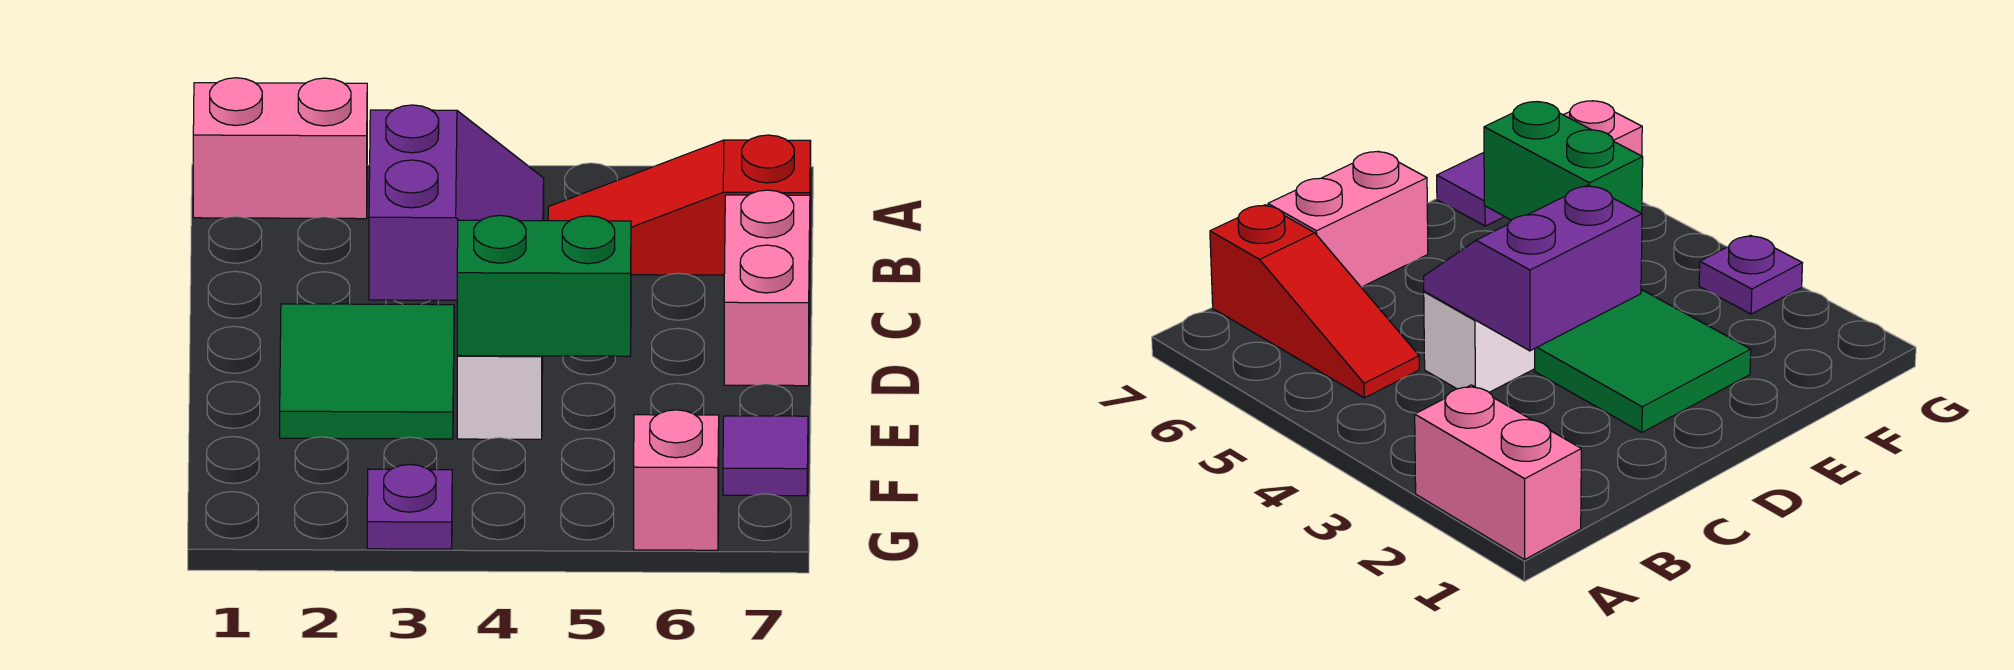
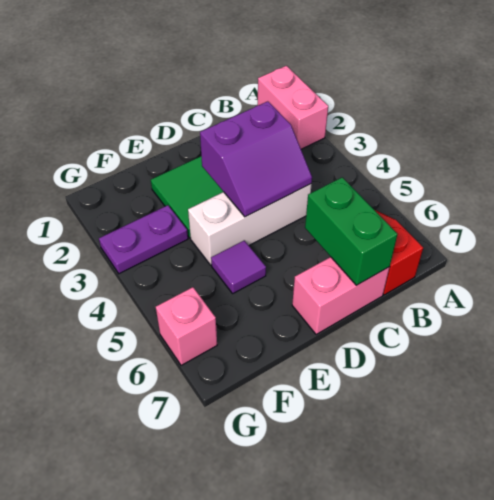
green brick E4:E5 level 2 -> green brick C6:C7 level 2
purple tile F7 level 1 -> purple tile E5 level 1
purple plate G3 level 1 -> purple plate F3:G3 level 1

